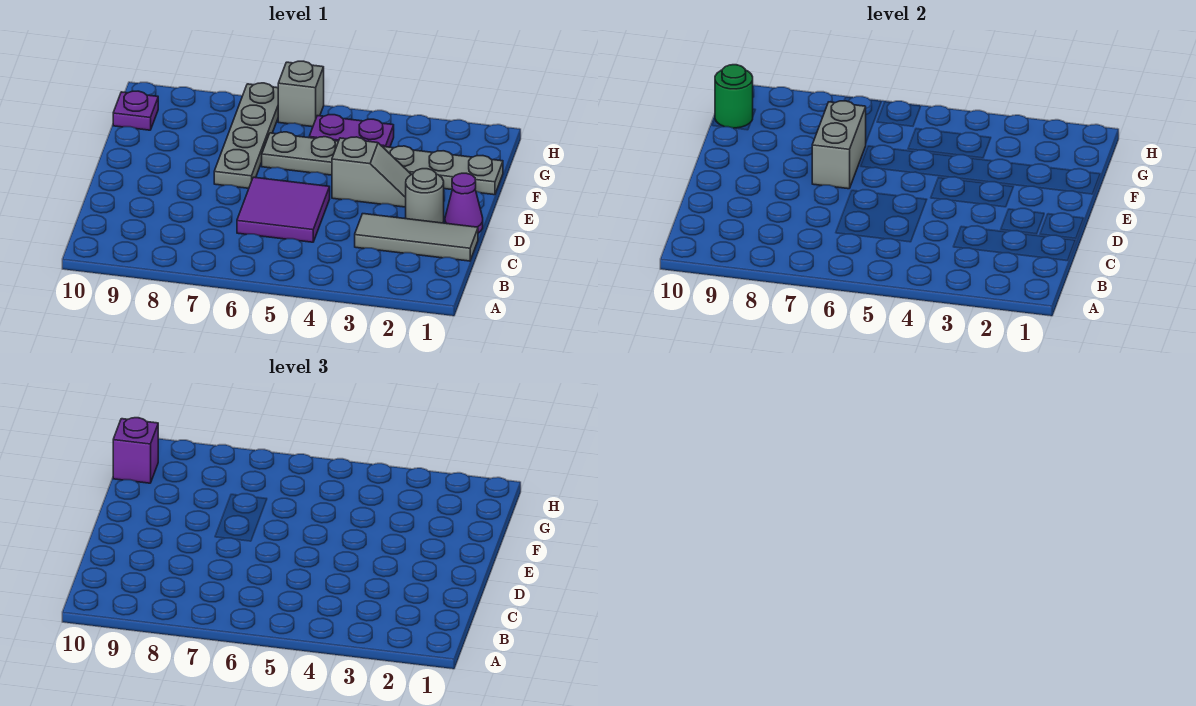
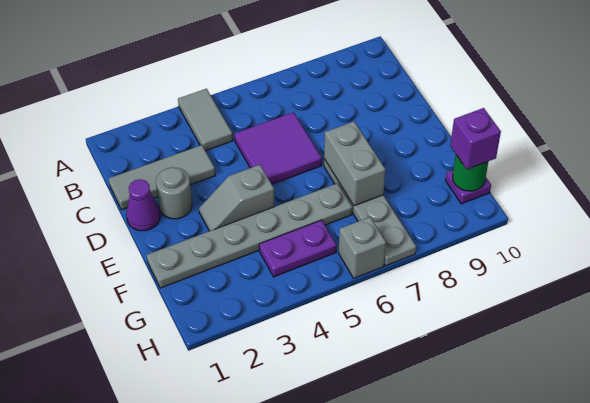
none -> grey tile A4:B4 level 1

